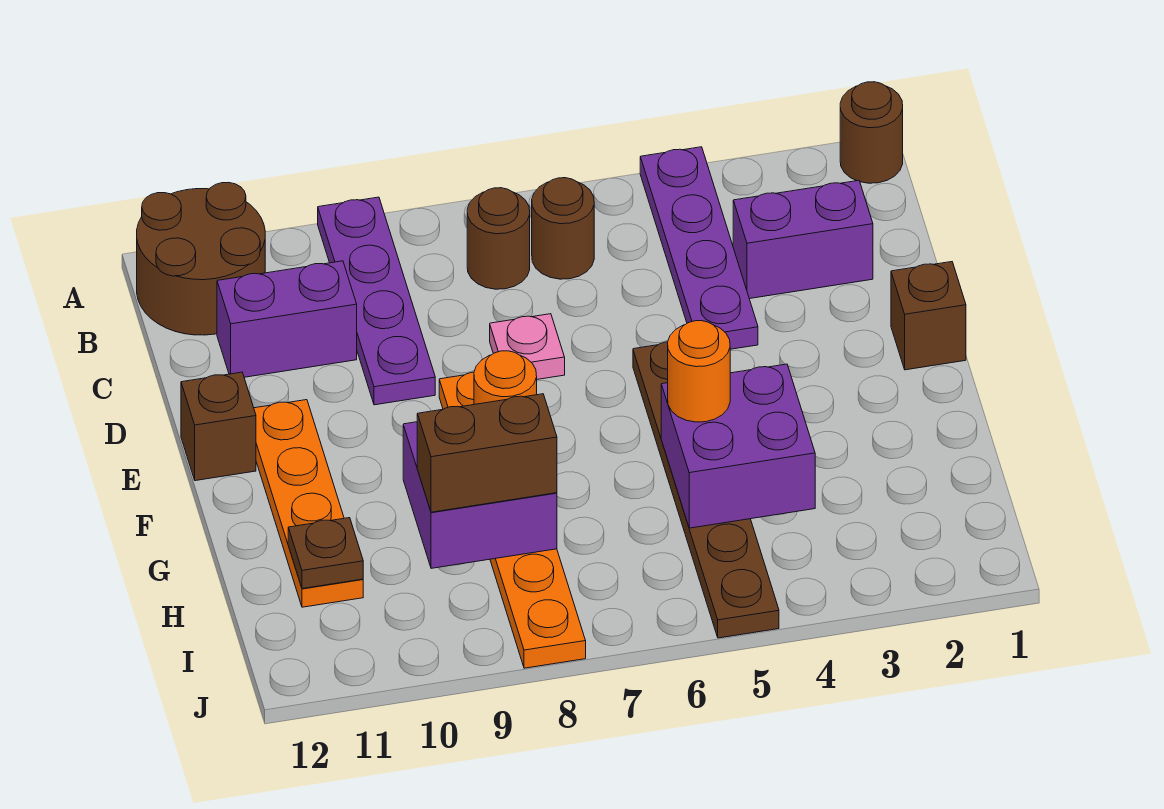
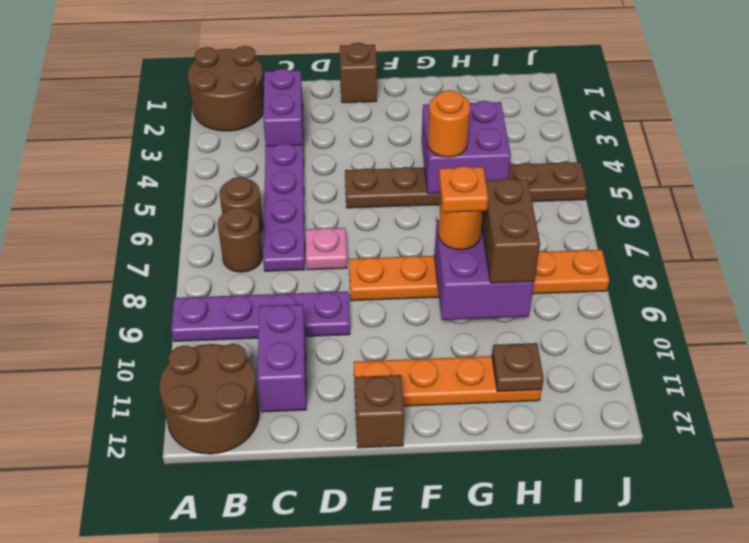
brown round brick A1 level 1 -> brown round brick A1:B2 level 1
purple plate A4:D4 level 1 -> purple plate C4:C7 level 1
none -> orange plate G8 level 4

